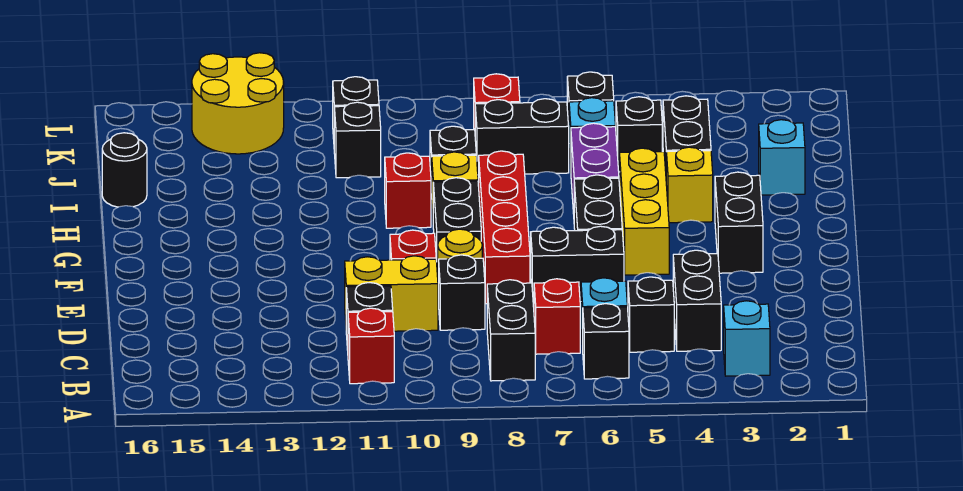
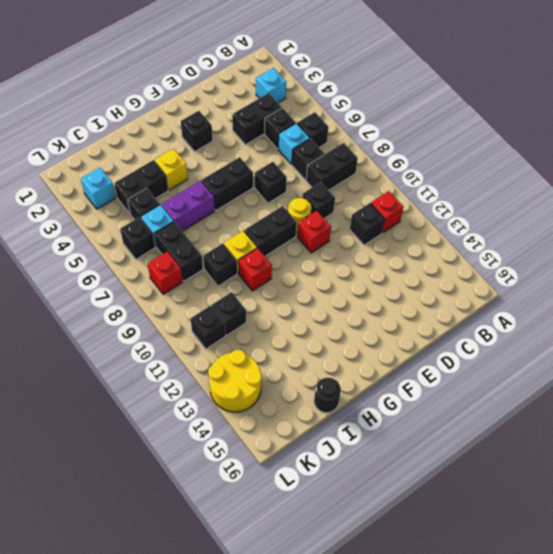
red brick C7 level 1 -> black brick C7 level 1
yellow brick D10:D11 level 1 -> none
black brick E6:E7 level 1 -> black brick E7 level 1
red brick E8:H8 level 1 -> none
black brick F3:G3 level 1 -> black brick F3 level 1
yellow brick F5:H5 level 1 -> none
cyan brick I2 level 1 -> cyan brick K3 level 1

